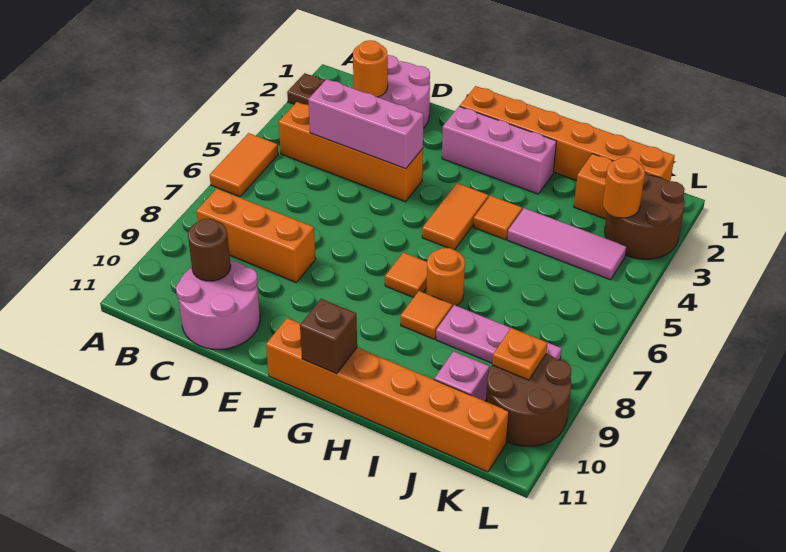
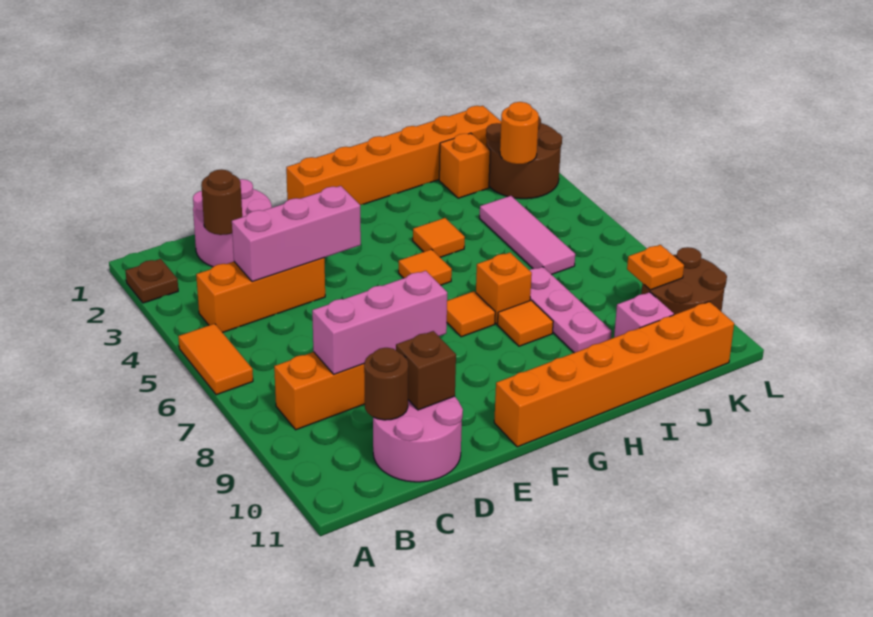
orange brick B4:E4 level 1 -> orange brick B4:D4 level 1
orange round brick C2 level 2 -> brown round brick C2 level 2
pink brick F2:H2 level 1 -> pink brick C8:E8 level 2
orange tile G4:G5 level 1 -> orange tile G5 level 1
brown brick G11 level 2 -> brown brick D10 level 2
orange round brick H7 level 1 -> orange brick H7 level 1
pink tile I4:K4 level 1 -> pink tile J4:J6 level 1
pink plate I8:K8 level 1 -> pink plate I7:I9 level 1

